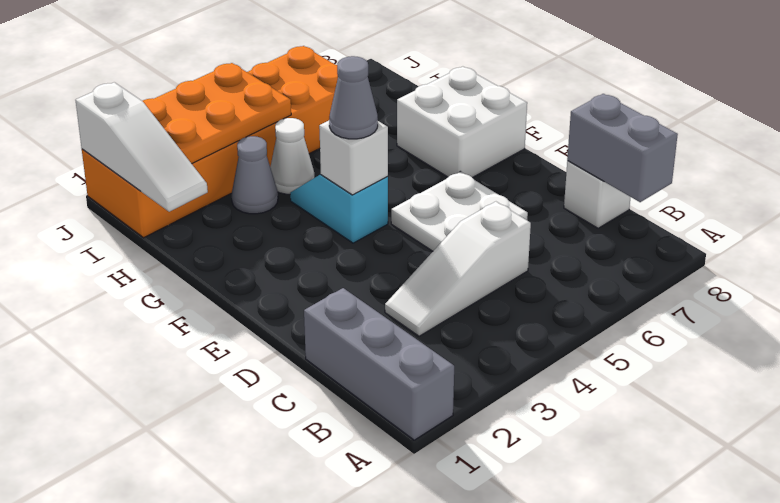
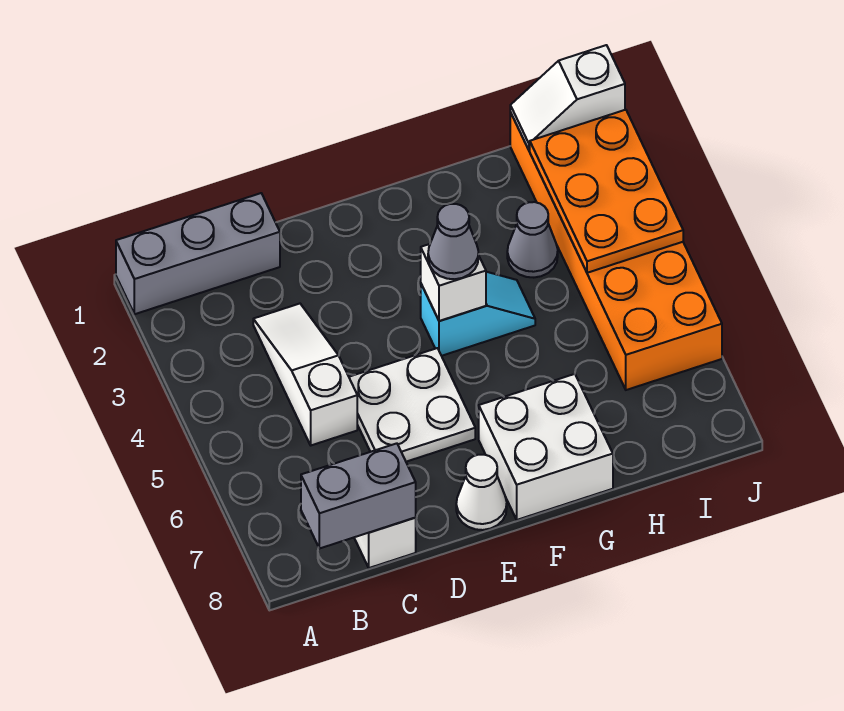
white slope H1:J1 level 2 top J -> white slope I1:J1 level 2 top J
white cone H4 level 1 -> white cone E8 level 1

